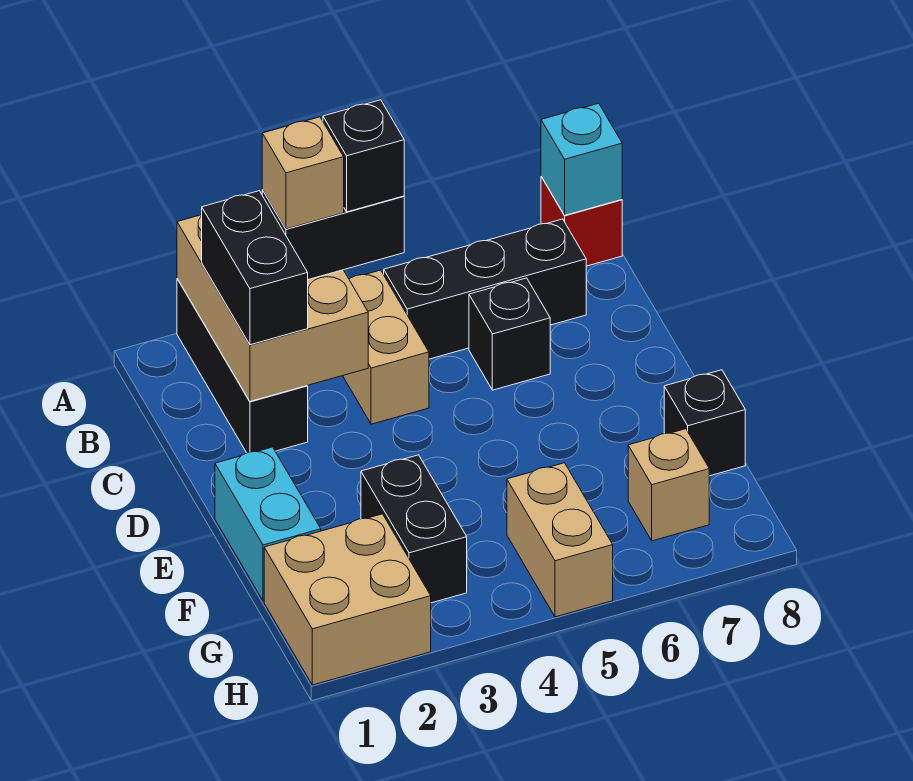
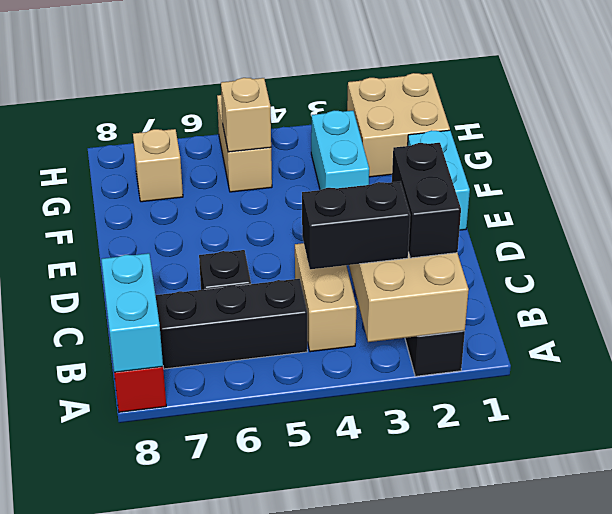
cyan brick A8 level 2 -> cyan brick A8:B8 level 2
tan brick B3 level 4 -> tan brick G5 level 2
black brick B4 level 4 -> none
black brick F3:G3 level 1 -> cyan brick F3:G3 level 1
black brick F8 level 1 -> none

